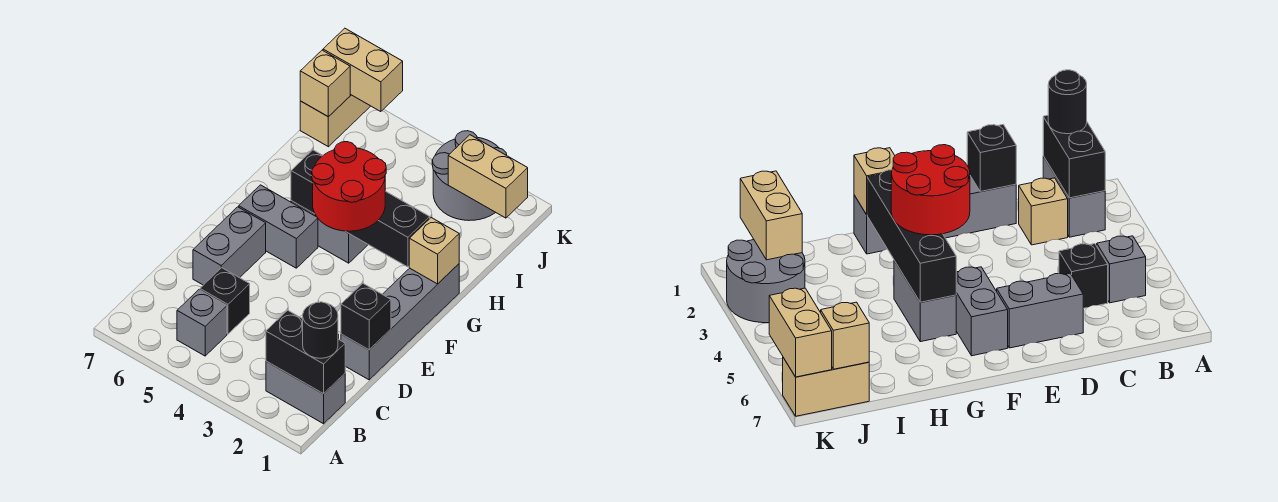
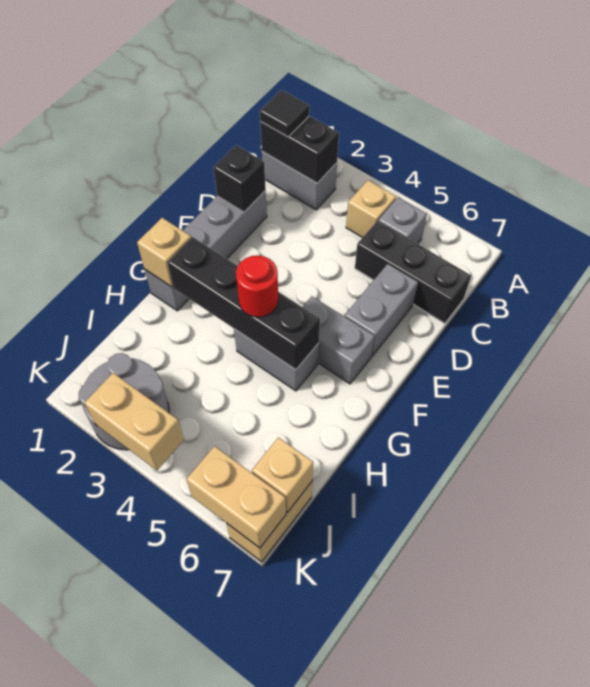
black round brick B1 level 3 -> black tile B1 level 3
tan brick C2 level 1 -> tan brick B4 level 1
black brick C5 level 1 -> black brick C5:C7 level 1
red round brick F3:G4 level 3 -> red round brick G4 level 3
tan brick J1:J2 level 2 -> tan brick K3:K4 level 2

